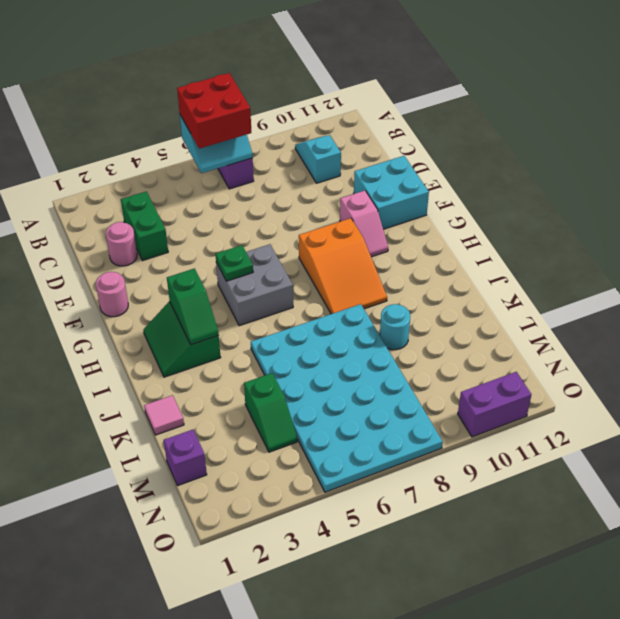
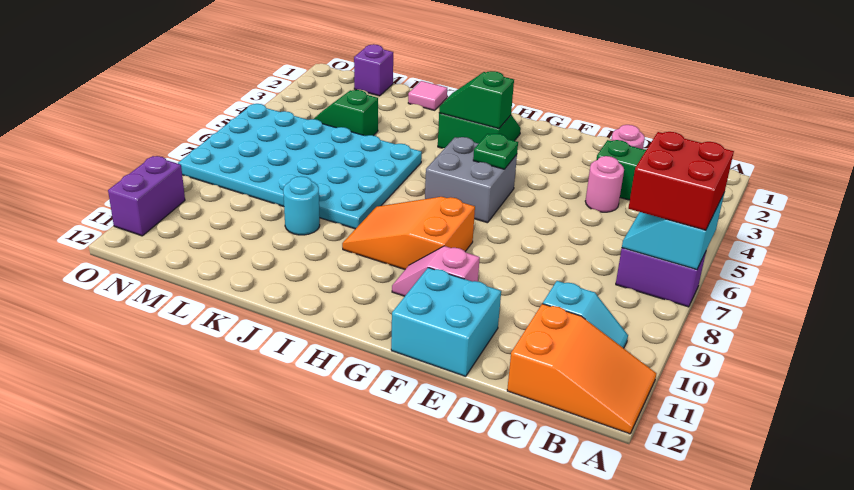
none -> orange slope A11:C12 level 1 top C
pink round brick F1 level 1 -> pink round brick D4 level 1

